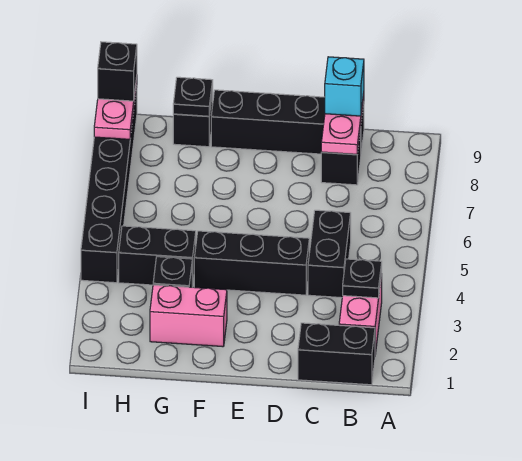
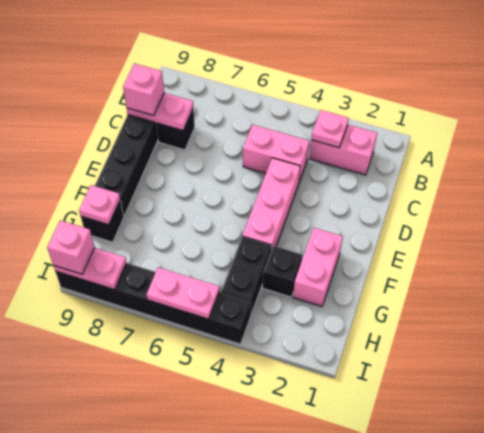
black brick B1:C1 level 1 -> none
black plate B3 level 2 -> pink plate B3 level 2
black brick C4:C5 level 1 -> pink brick C4:C5 level 1
cyan brick C9 level 3 -> pink brick C9 level 3
black brick D4:F4 level 1 -> pink brick D4:F4 level 1
black plate G9 level 2 -> pink plate G9 level 2
none -> pink plate I5:I6 level 2
black brick I9 level 3 -> pink brick I9 level 3

